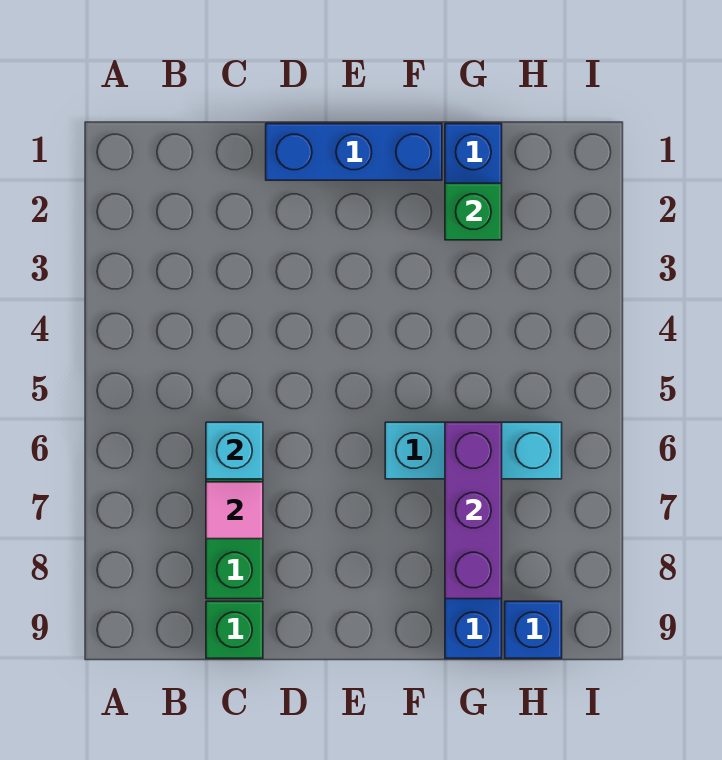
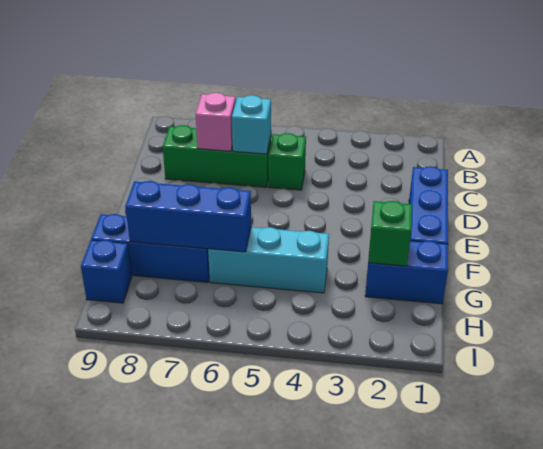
pink tile C7 level 2 -> pink brick C7 level 2
green brick C9 level 1 -> green brick C5 level 1
cyan brick F6:H6 level 1 -> cyan brick G4:G6 level 1
purple brick G6:G8 level 2 -> blue brick G6:G8 level 2

